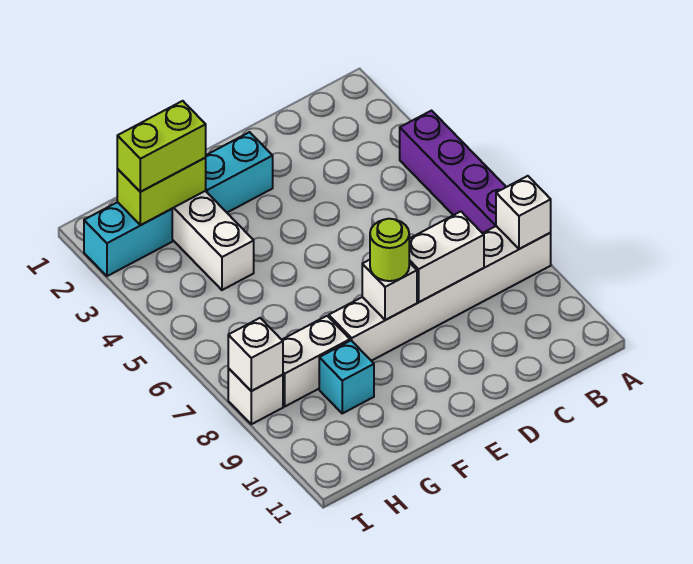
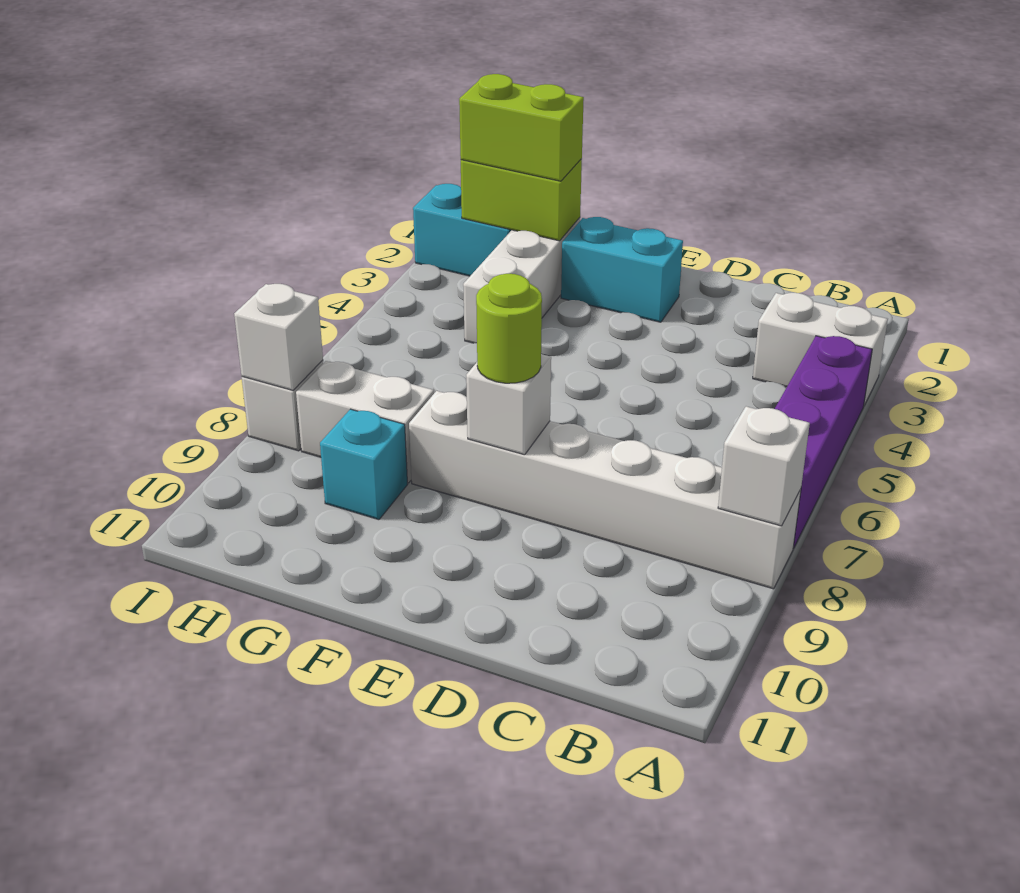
white brick C8:D8 level 2 -> white brick A3:B3 level 1

